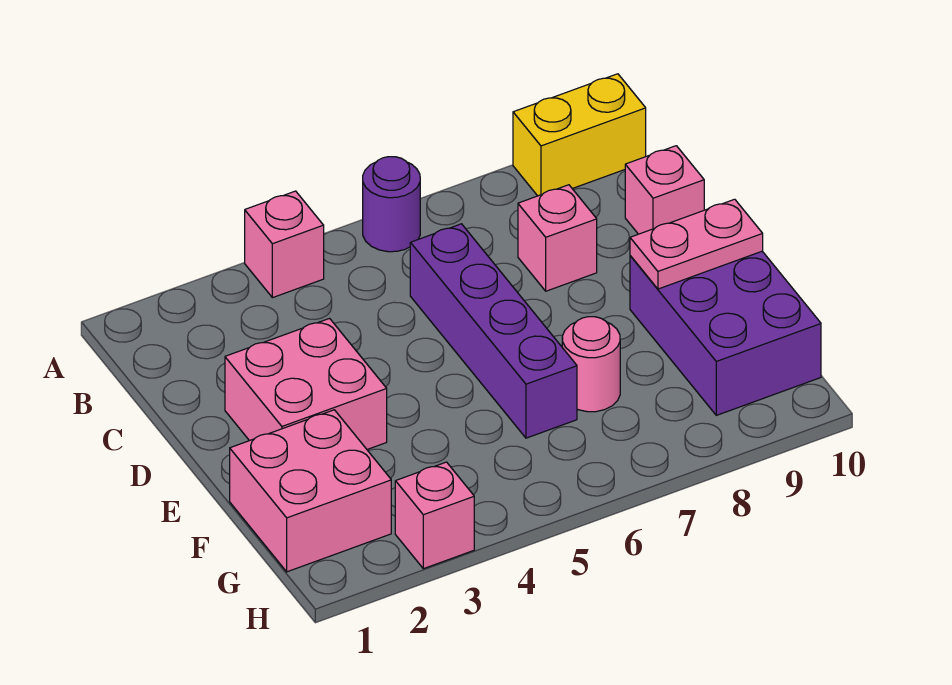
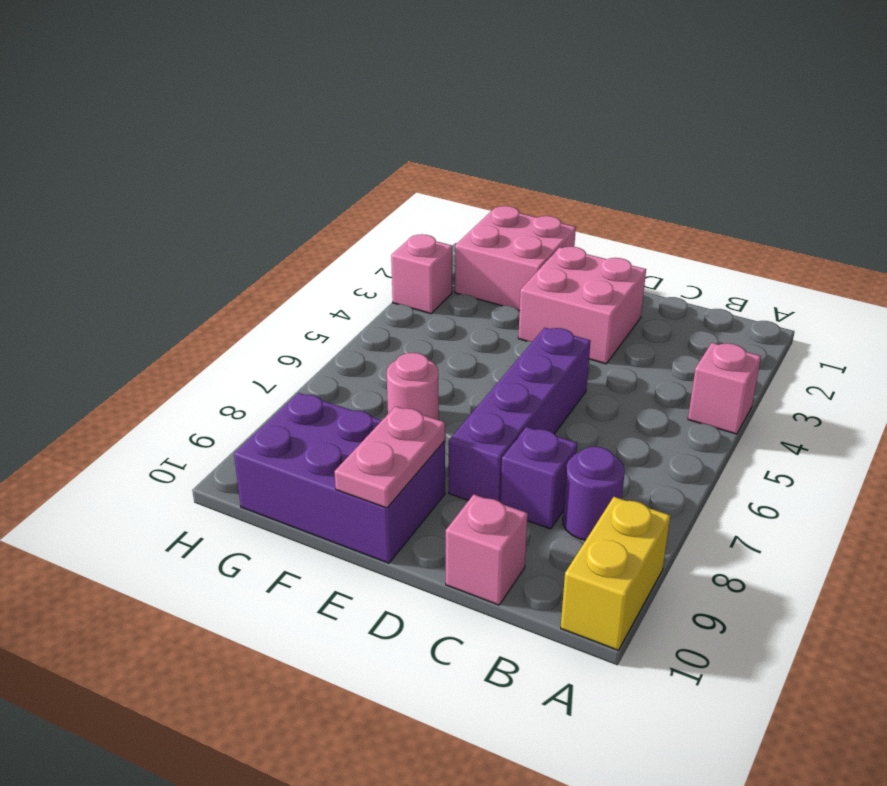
purple round brick A6 level 1 -> purple round brick B8 level 1
purple brick C6:F6 level 1 -> purple brick D5:D8 level 1
pink brick C8 level 1 -> purple brick C8 level 1

